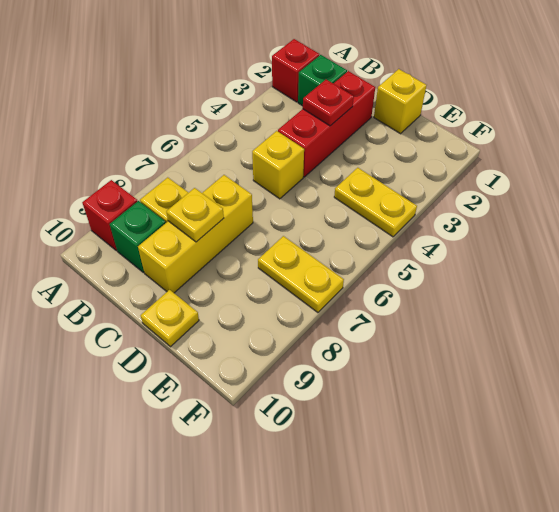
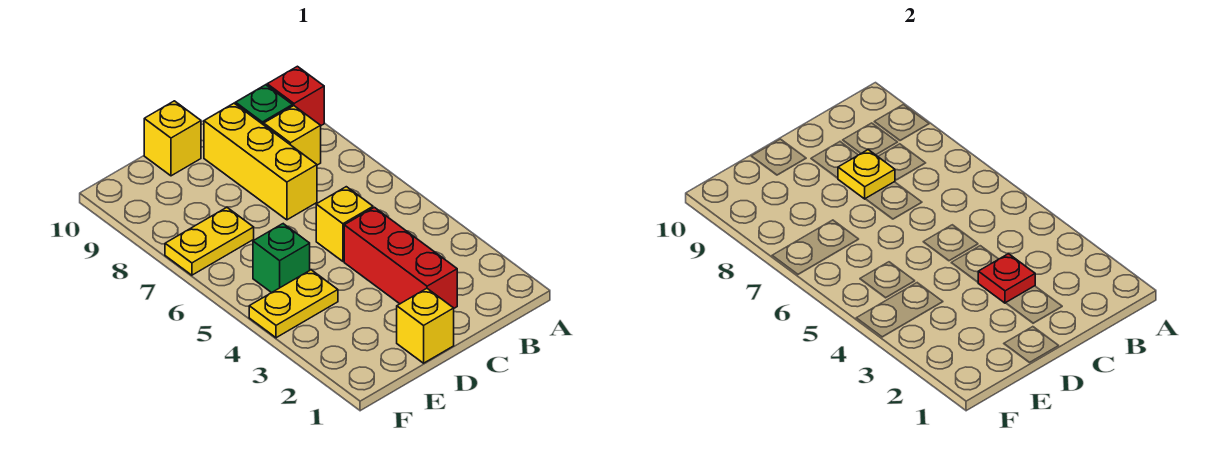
red brick A2 level 1 -> none
green brick B2 level 1 -> green brick E5 level 1
yellow plate D10 level 1 -> yellow brick D10 level 1

